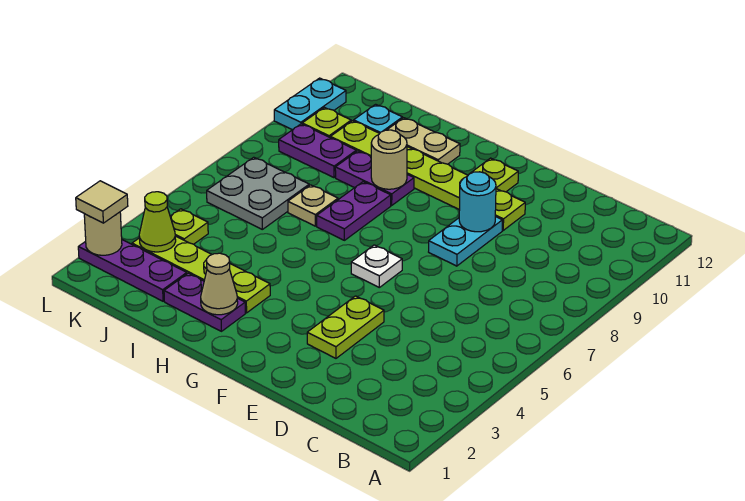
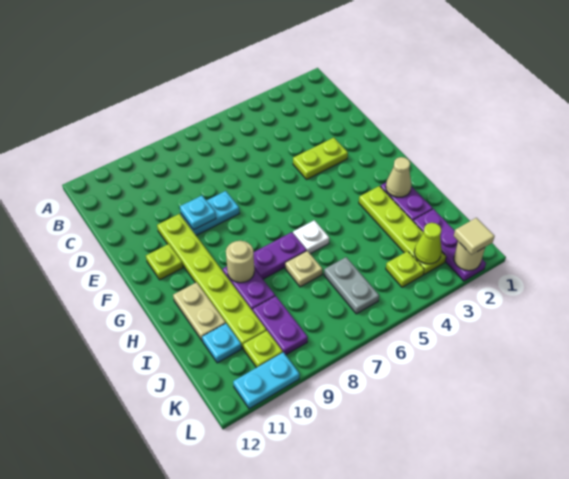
cyan round brick E9 level 2 -> cyan plate E9 level 2
white plate F6 level 1 -> white plate H6 level 1
grey plate J6:K7 level 1 -> grey plate J6:K6 level 1

